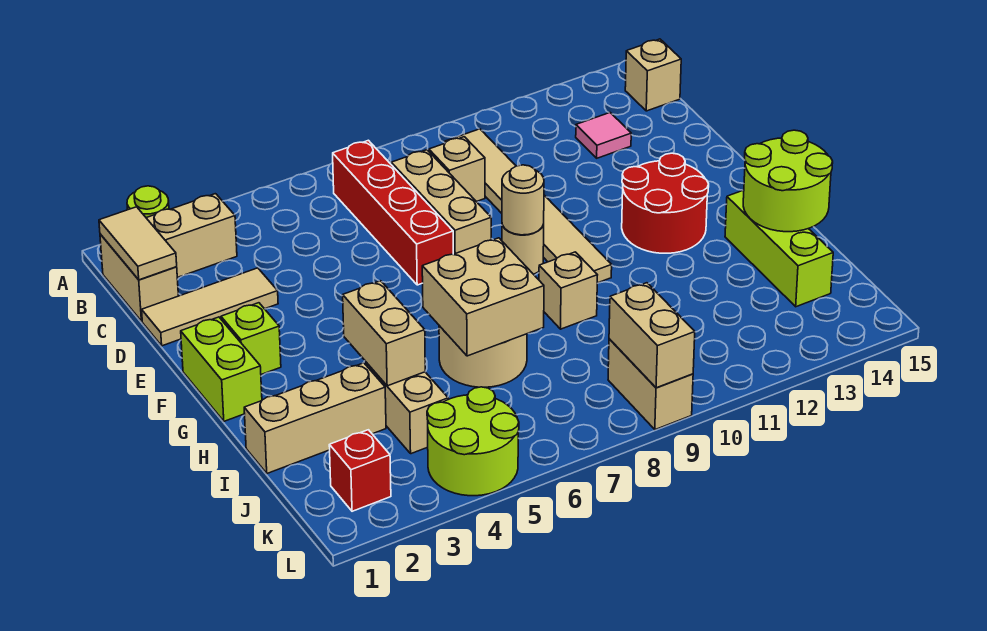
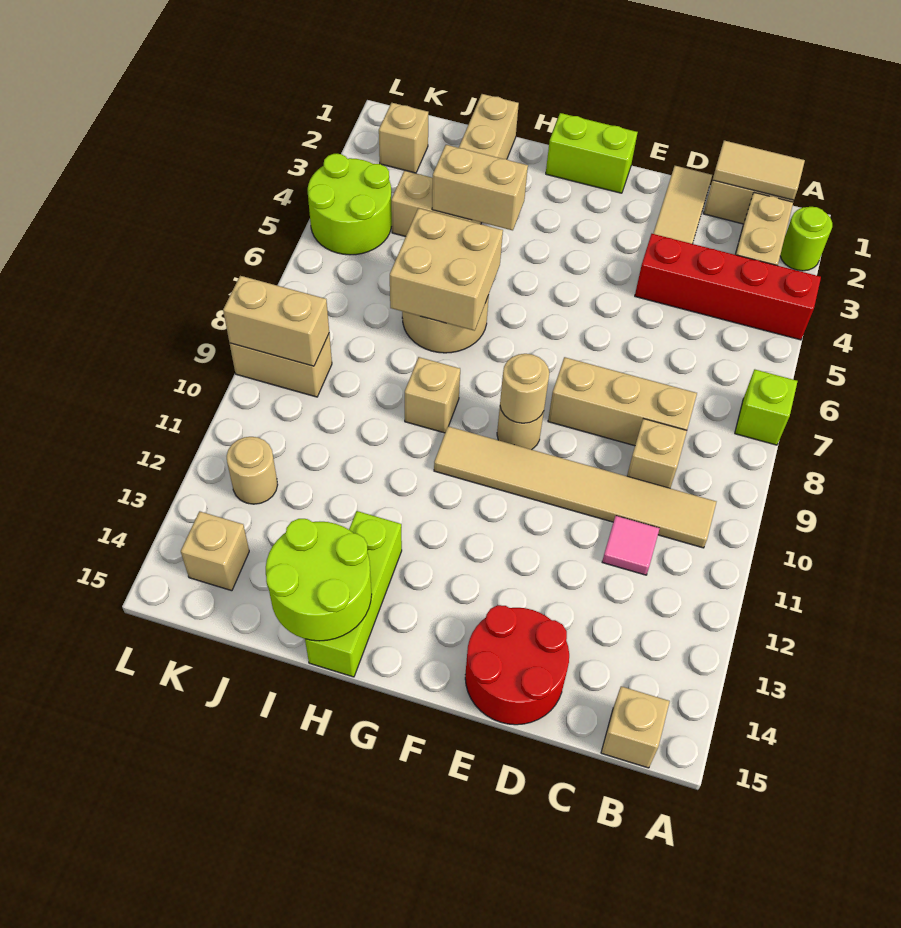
red brick B7:E7 level 1 -> red brick A4:D4 level 1
pink tile C13 level 1 -> pink tile C11 level 1
lime brick F2 level 1 -> lime brick A7 level 1
red round brick F12:G13 level 1 -> red round brick D14:E15 level 1
lime brick H14:J14 level 1 -> lime brick H13:H15 level 1
red brick K2 level 1 -> tan brick K2 level 1
none -> tan round brick K12 level 1
none -> tan brick K14 level 1

